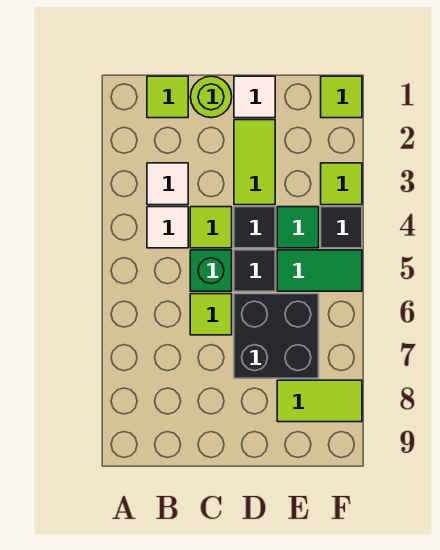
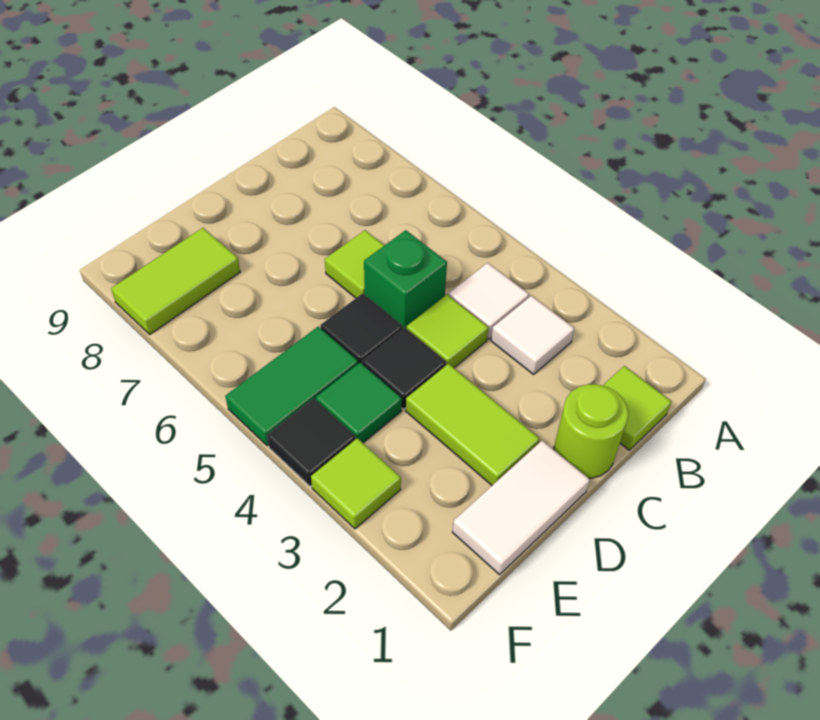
white tile D1 level 1 -> white tile D1:E1 level 1
black brick D6:E7 level 1 -> none
lime tile F1 level 1 -> none

